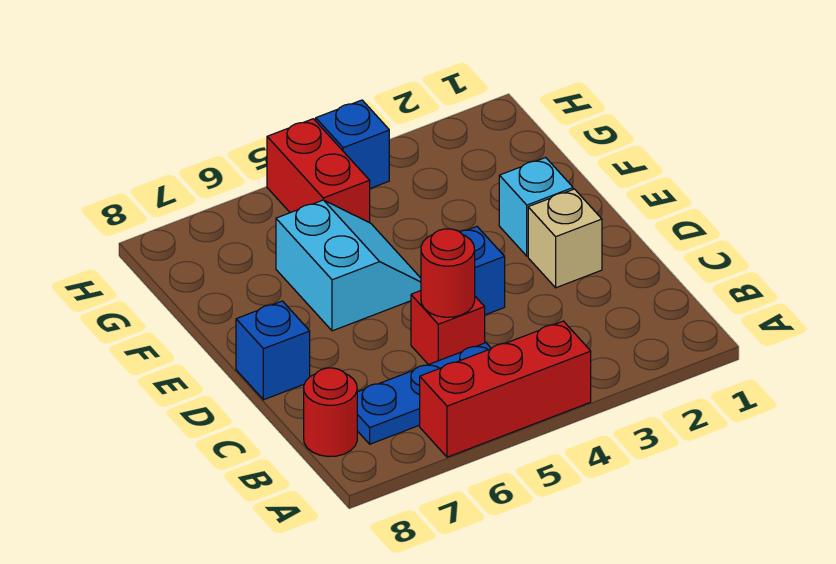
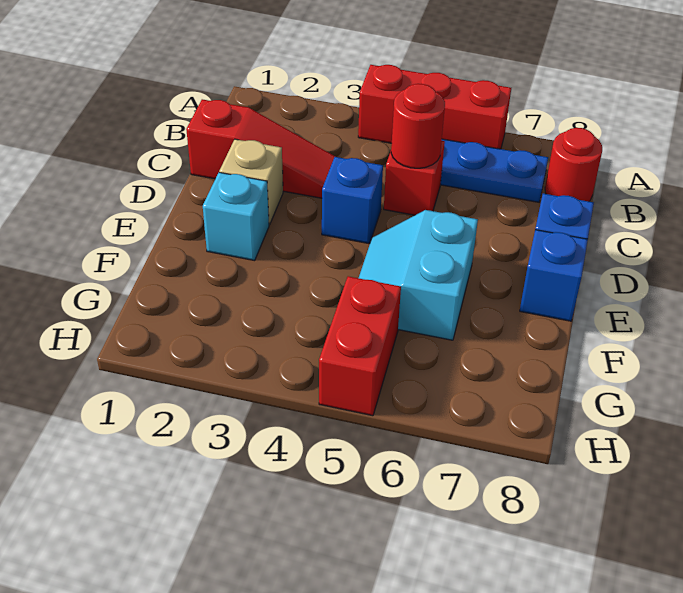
none -> red slope C1:C3 level 1 top 1
blue brick H4 level 1 -> blue brick E8 level 1

